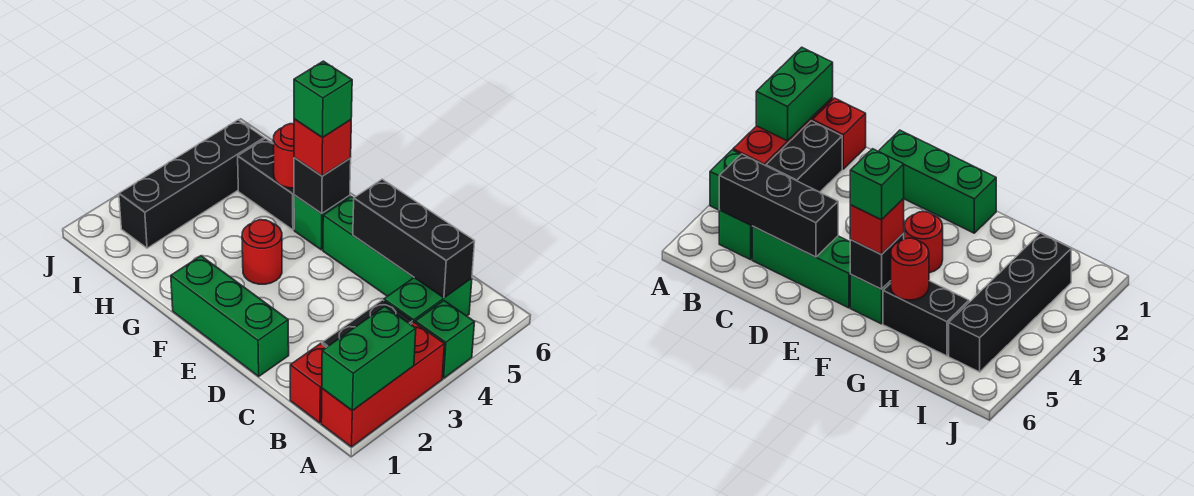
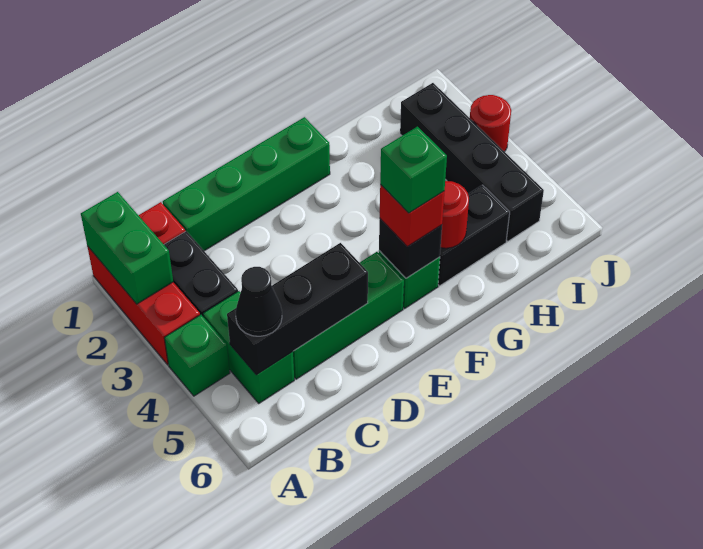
none -> black cone B5 level 3
green brick D1:F1 level 1 -> green brick C1:F1 level 1
red round brick F3 level 1 -> red round brick J3 level 1

